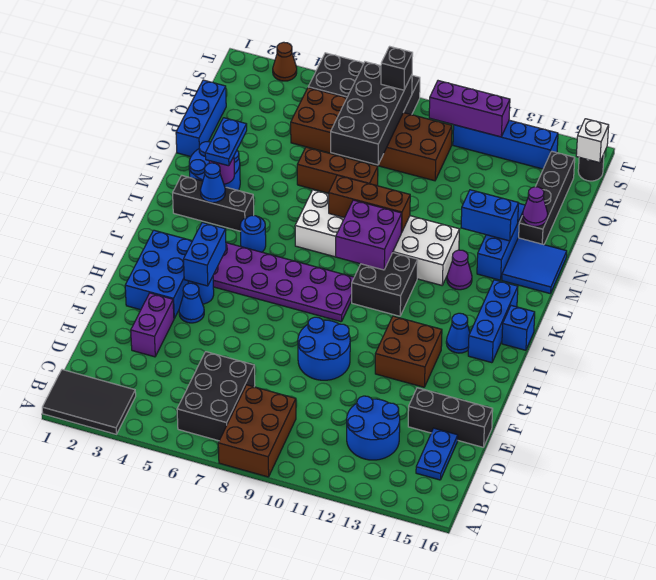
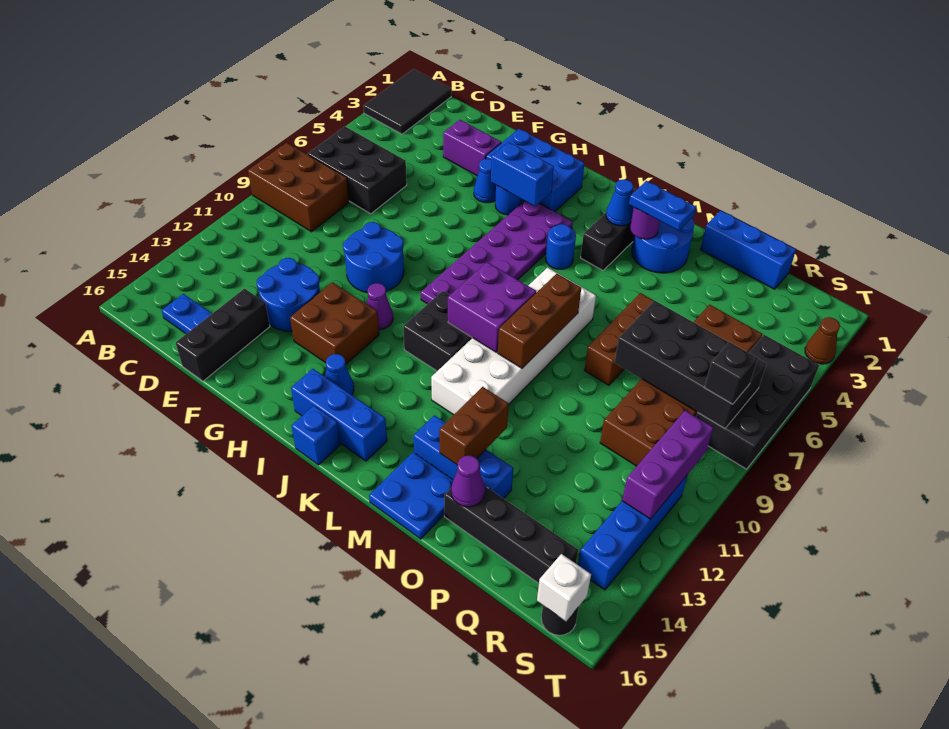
blue round brick C12:D13 level 1 -> blue round brick E12:F13 level 1
purple cone L13 level 1 -> purple cone H11 level 1
blue tile M15:N16 level 1 -> blue plate M15:N16 level 1
blue brick N13:N14 level 2 -> brown brick N13:N14 level 2

